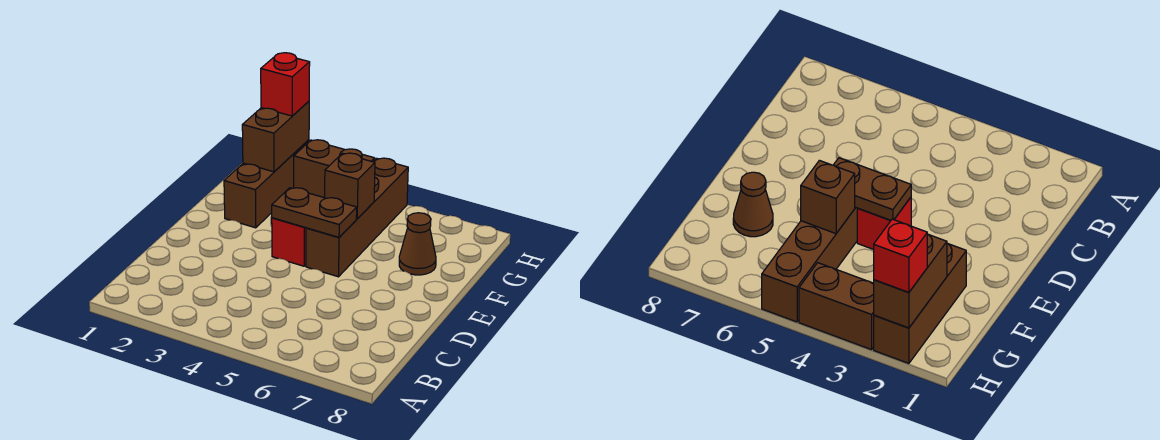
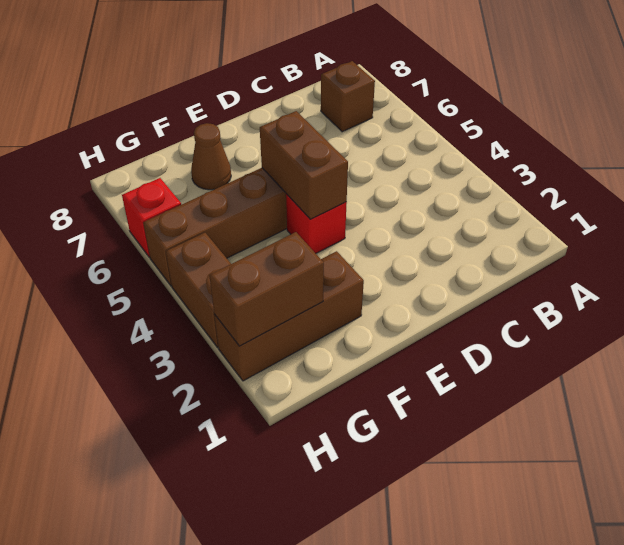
brown plate E4:E5 level 2 -> brown brick E4:E5 level 2
brown brick F5 level 2 -> brown brick B7 level 1
red brick H2 level 3 -> red brick H6 level 1

